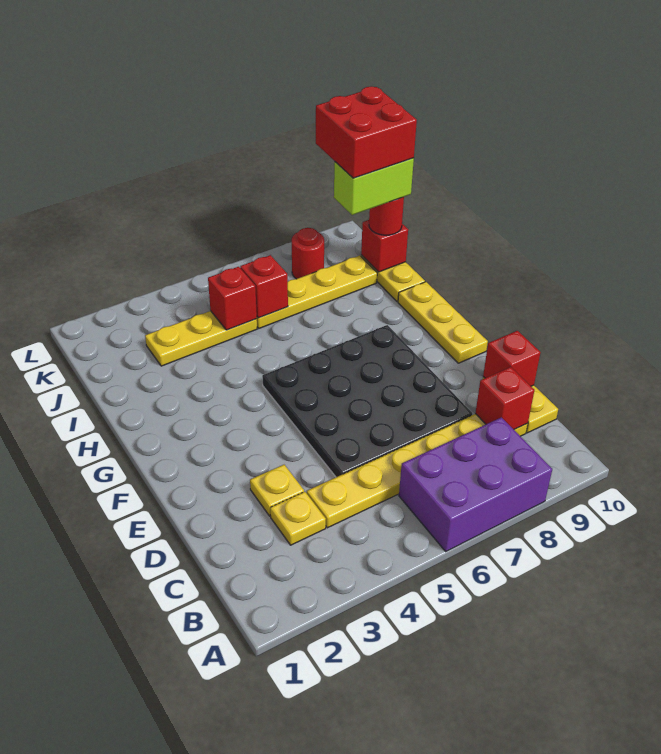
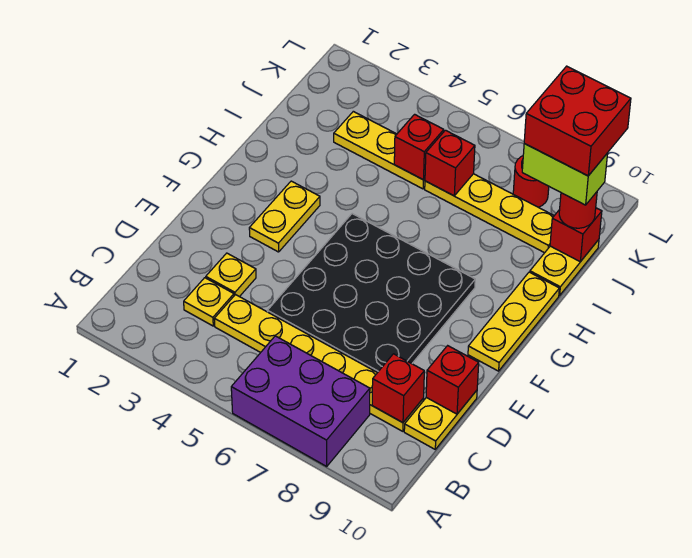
none -> yellow plate F3:G3 level 1

